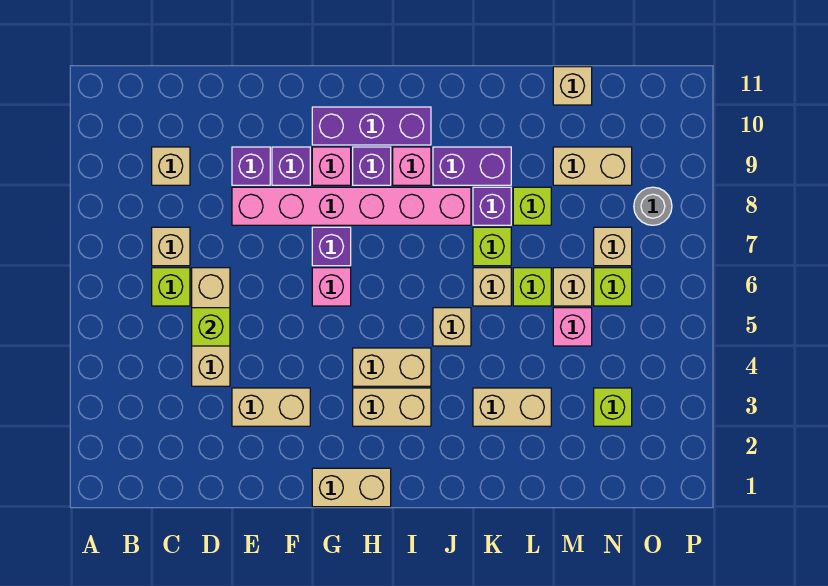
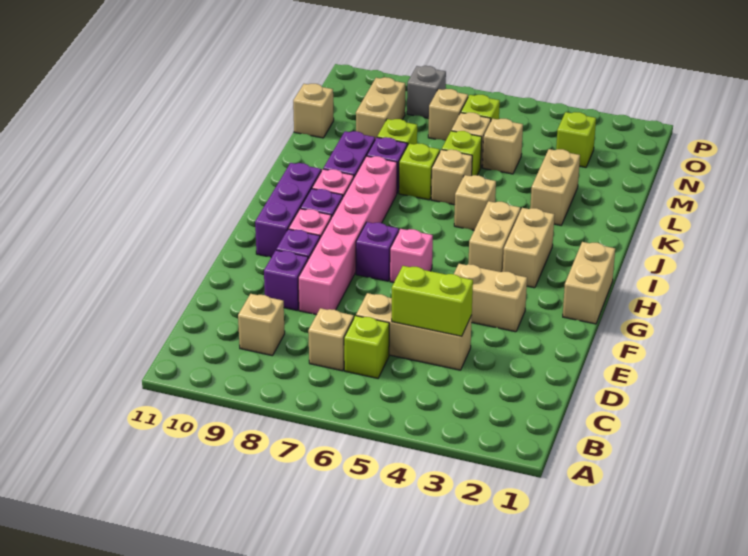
lime brick D5 level 2 -> lime brick D4:D5 level 2
tan brick E3:F3 level 1 -> tan brick F3:F4 level 1
pink brick M5 level 1 -> tan brick M5 level 1
grey round brick O8 level 1 -> grey brick O8 level 1

